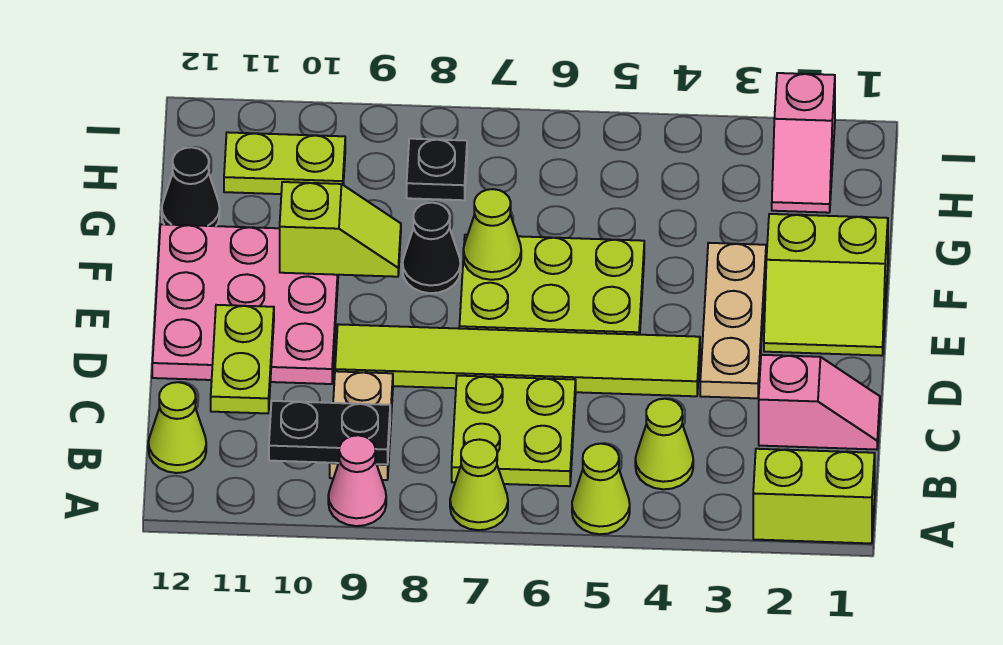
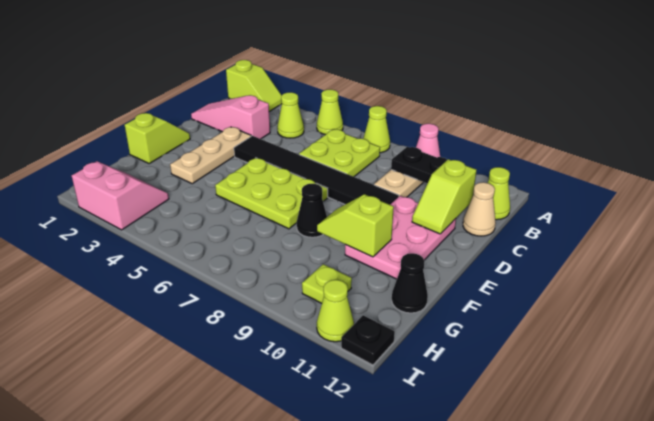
lime brick A1:A2 level 1 -> lime slope A1:A2 level 1 top 1
pink slope C1:C2 level 1 top 2 -> pink slope C1:C3 level 1 top 3
lime plate C11:D11 level 2 -> lime slope C11:D11 level 2 top C
none -> tan cone C12 level 1
lime tile D4:D9 level 1 -> black tile D4:D9 level 1
pink plate D10:F12 level 1 -> pink plate D10:F11 level 1
lime slope E1:F2 level 1 top F -> lime slope E1:F1 level 1 top F
lime cone F7 level 2 -> lime cone I11 level 1
pink slope H2:I2 level 1 top I -> pink slope H2:I3 level 1 top I
black plate H8 level 1 -> black plate I12 level 1
lime plate H10:H11 level 1 -> lime plate H10 level 1

